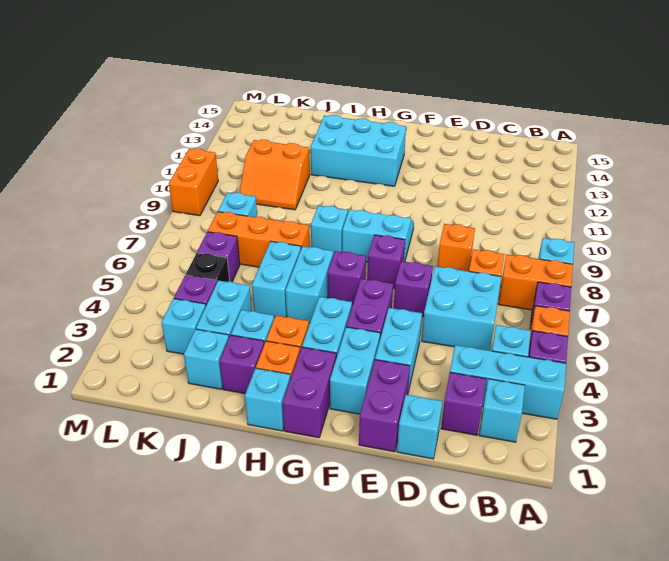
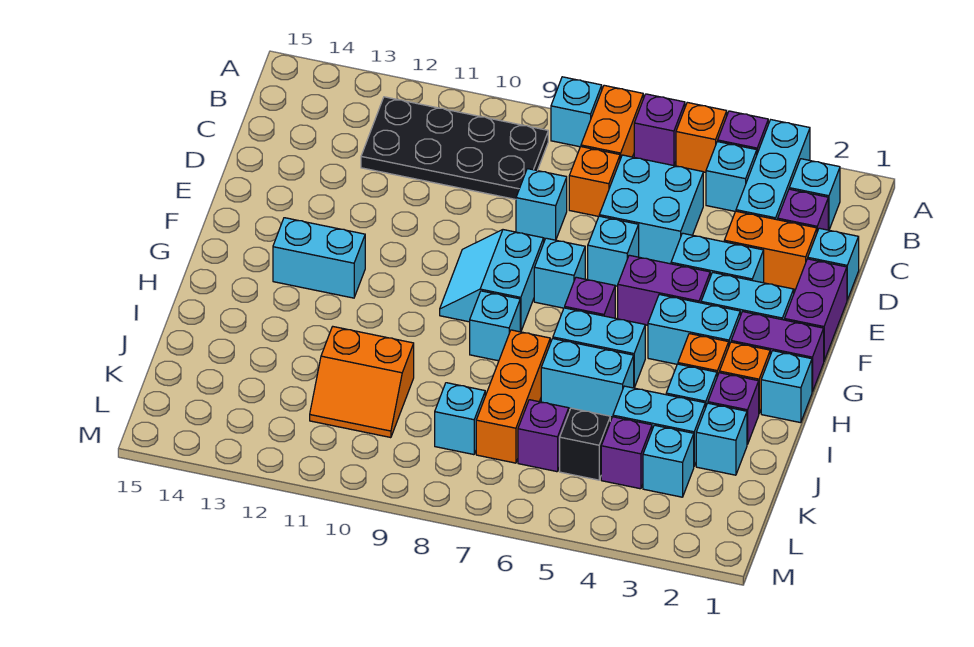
none -> black plate B9:C12 level 1
orange brick D8 level 1 -> cyan brick D8 level 1
purple brick E1:E2 level 1 -> purple brick E1:F1 level 1
purple brick E6 level 1 -> cyan brick E6 level 1
purple brick F7 level 1 -> cyan brick F7 level 1
cyan brick G12:I13 level 1 -> cyan brick G12:G13 level 1
orange slope J10:K11 level 1 top 11 -> orange slope J10:K11 level 1 top J
orange brick M9:M10 level 1 -> orange brick D2:D3 level 1

